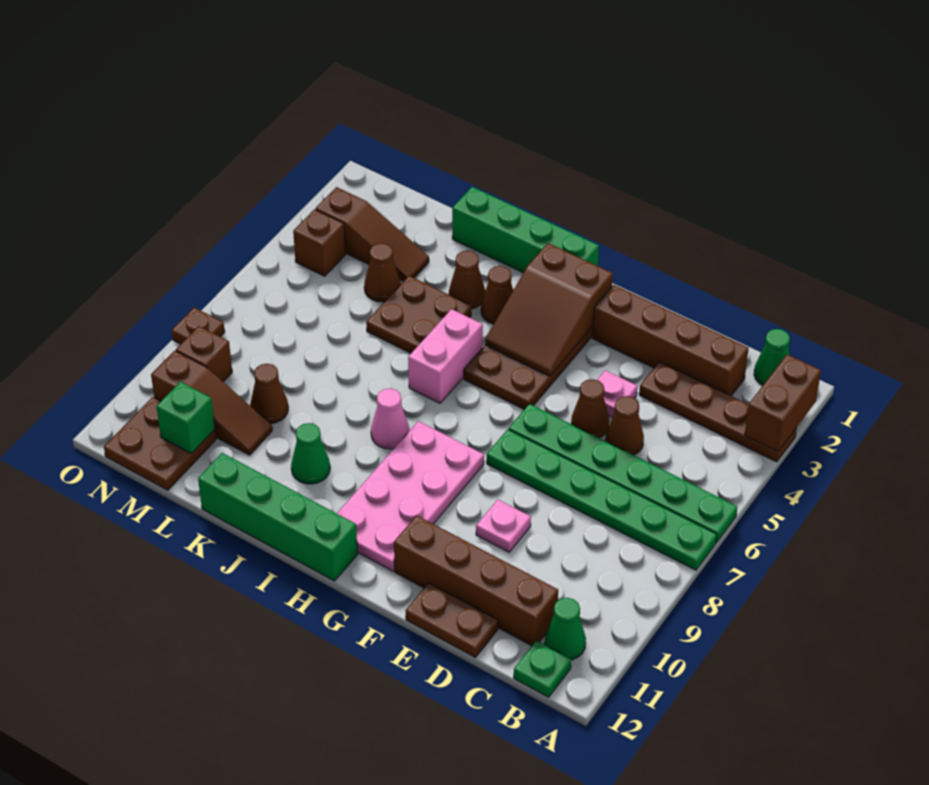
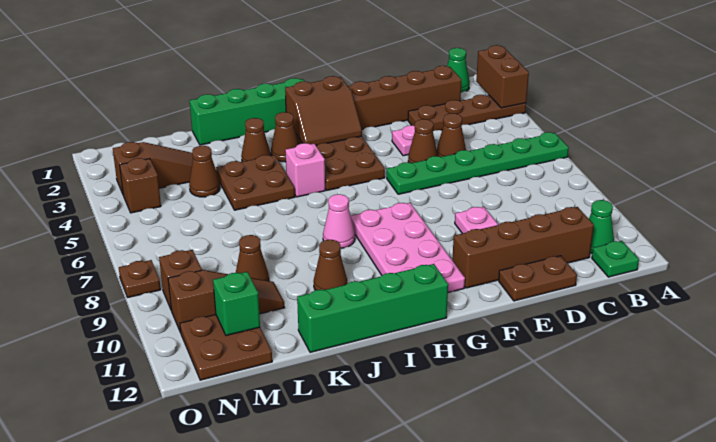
green plate A7:F7 level 1 -> none
brown slope G2:H4 level 2 top 2 -> brown slope G2:H3 level 2 top 2
pink brick I5:I6 level 1 -> pink brick I5 level 1
green cone J10 level 1 -> brown cone J10 level 1

